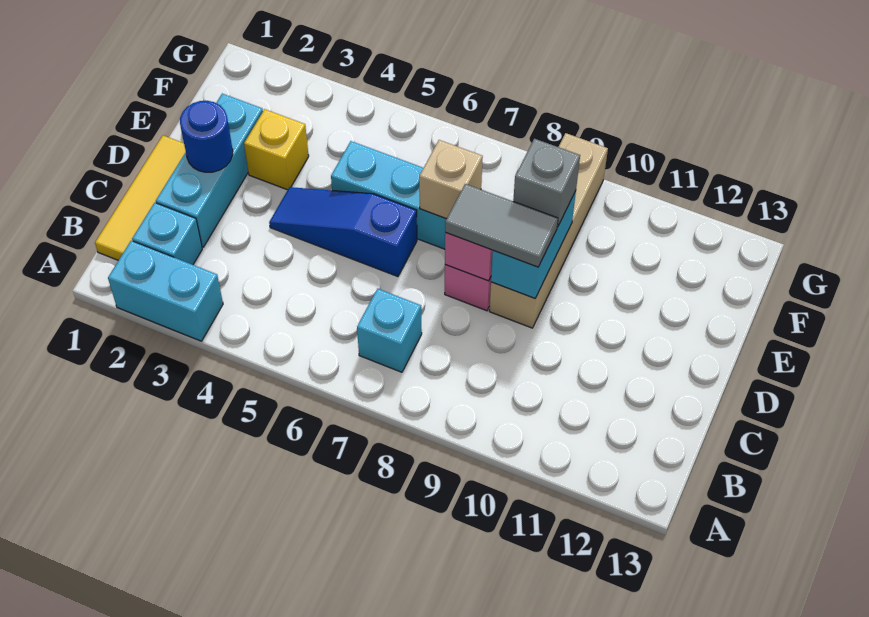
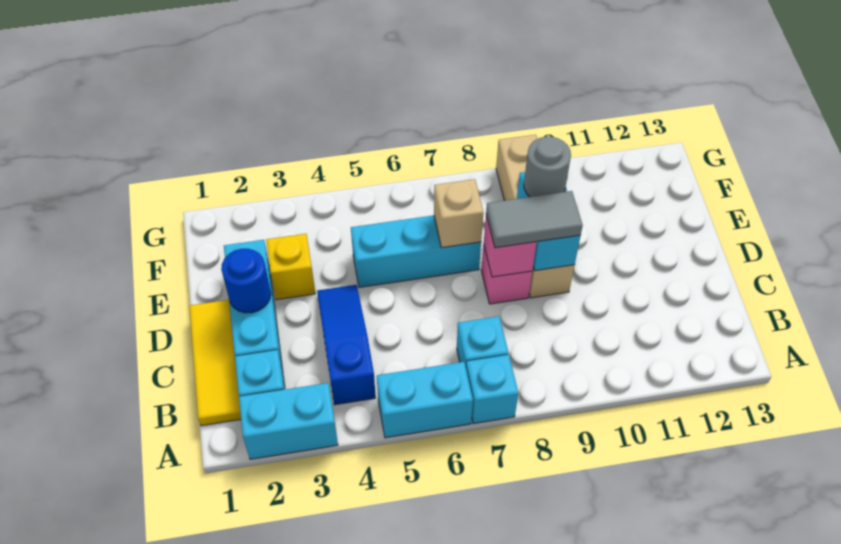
none -> cyan brick A5:A6 level 1
none -> cyan brick A7 level 1
blue slope D4:D6 level 1 top 6 -> blue slope B4:D4 level 1 top B
grey brick E9 level 3 -> grey round brick E9 level 3

